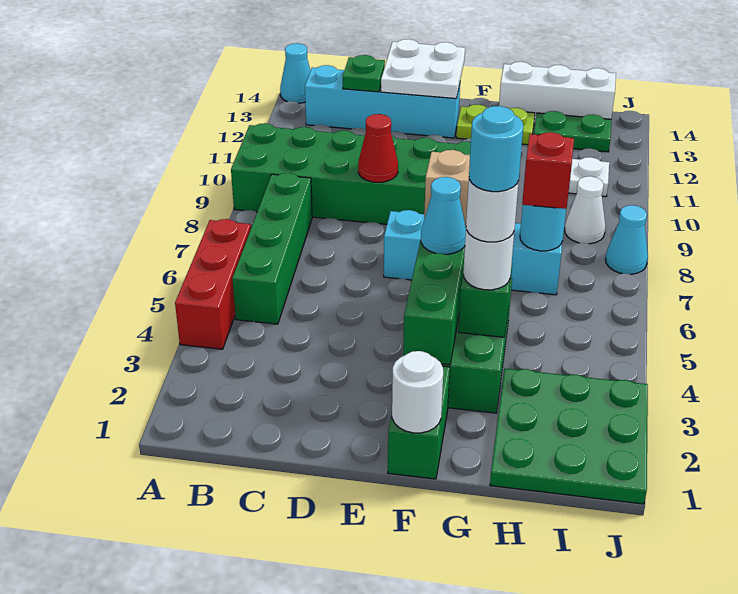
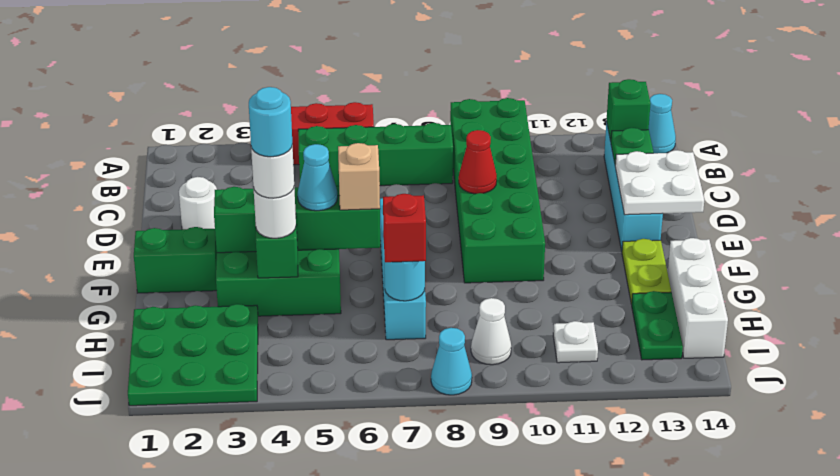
none -> green brick B13 level 2
white round brick F1 level 2 -> white round brick D2 level 1

